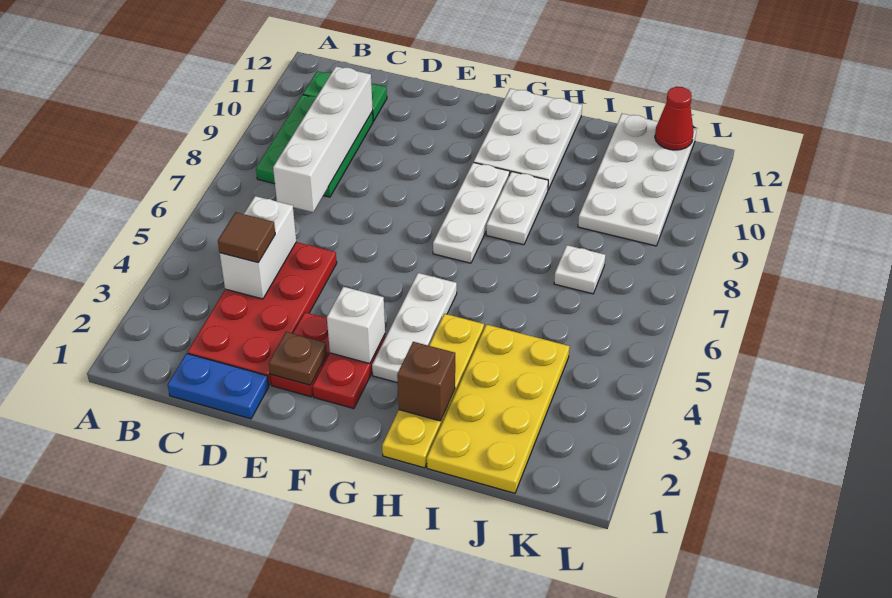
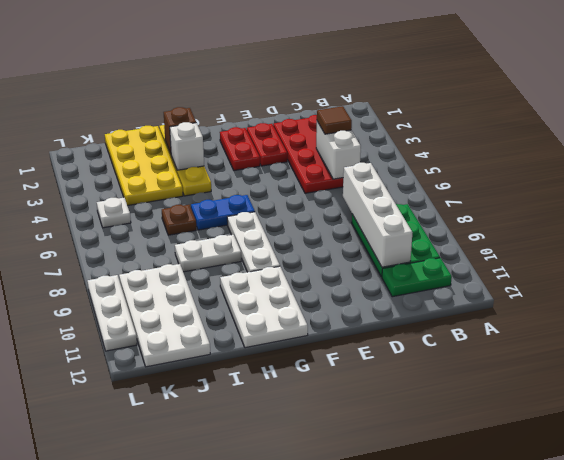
blue plate C1:D1 level 1 -> blue plate G6:H6 level 1
brown plate E2 level 2 -> brown plate I6 level 1
white brick F3 level 2 -> white brick H3 level 2
white plate G3:G5 level 1 -> white plate L9:L11 level 1
white plate H8:H9 level 1 -> white plate H8:I8 level 1
white plate J7 level 1 -> white plate K5 level 1
red cone K12 level 2 -> none

